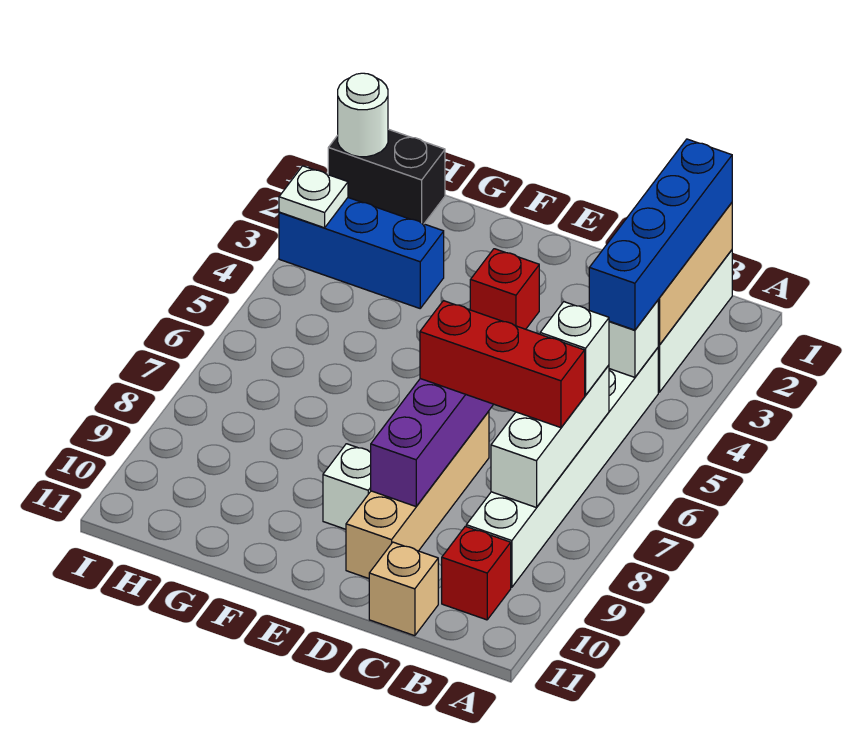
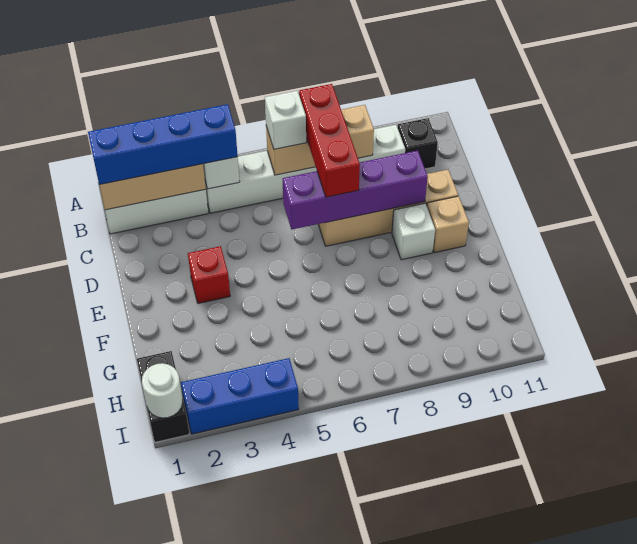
white brick B6:B8 level 2 -> tan brick B6:B8 level 2
red brick B10 level 1 -> black brick B10 level 1
tan brick C11 level 1 -> tan brick E10 level 1
blue brick G3:I3 level 1 -> blue brick I2:I4 level 1
white plate I3 level 2 -> none

